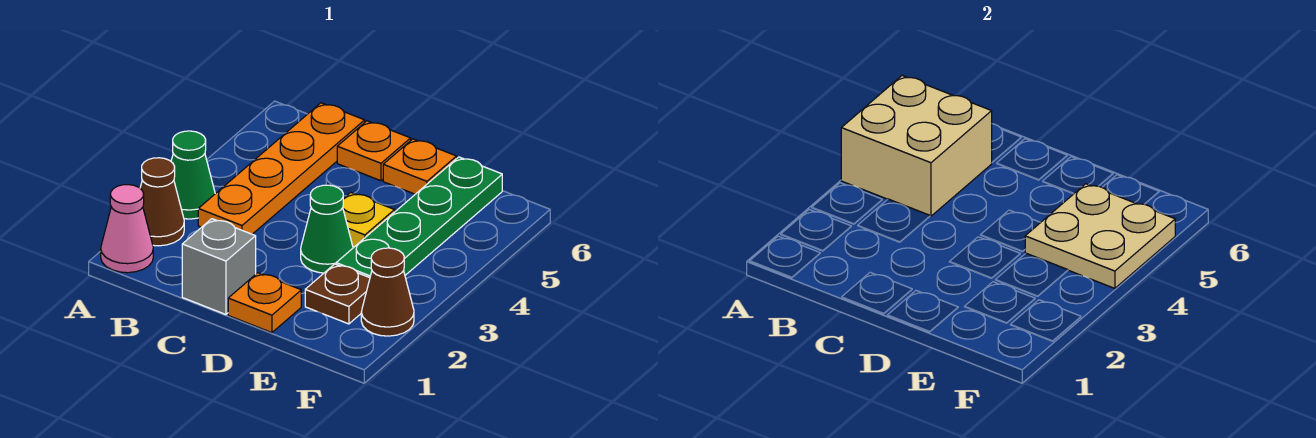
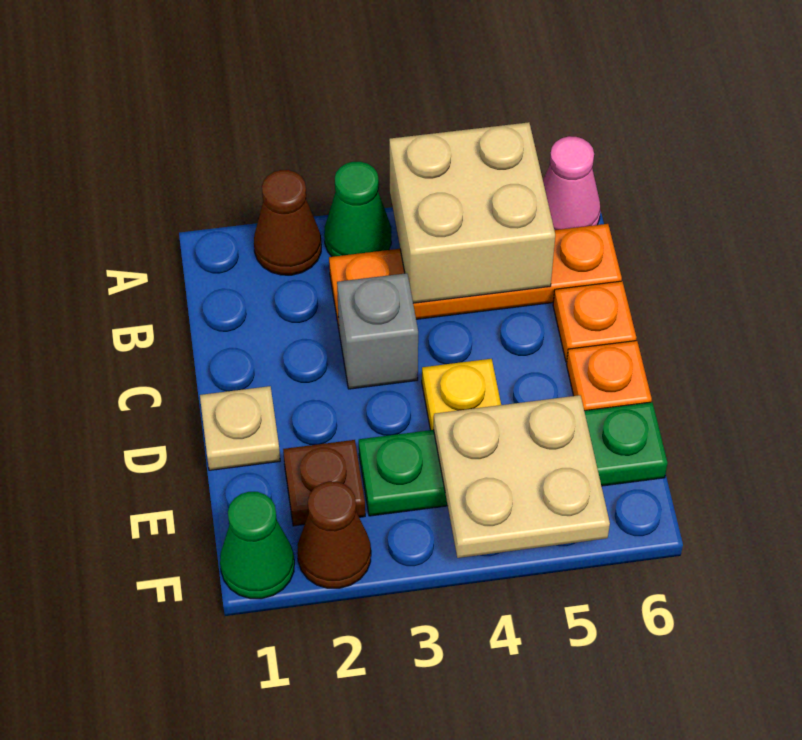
pink cone A1 level 1 -> pink cone A6 level 1
grey brick C1 level 1 -> grey brick C3 level 1
orange plate D1 level 1 -> tan plate D1 level 1
green cone D3 level 1 -> green cone F1 level 1

